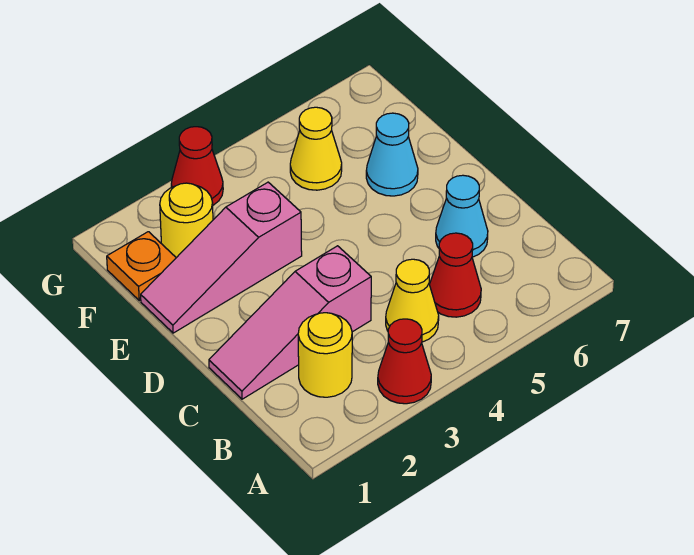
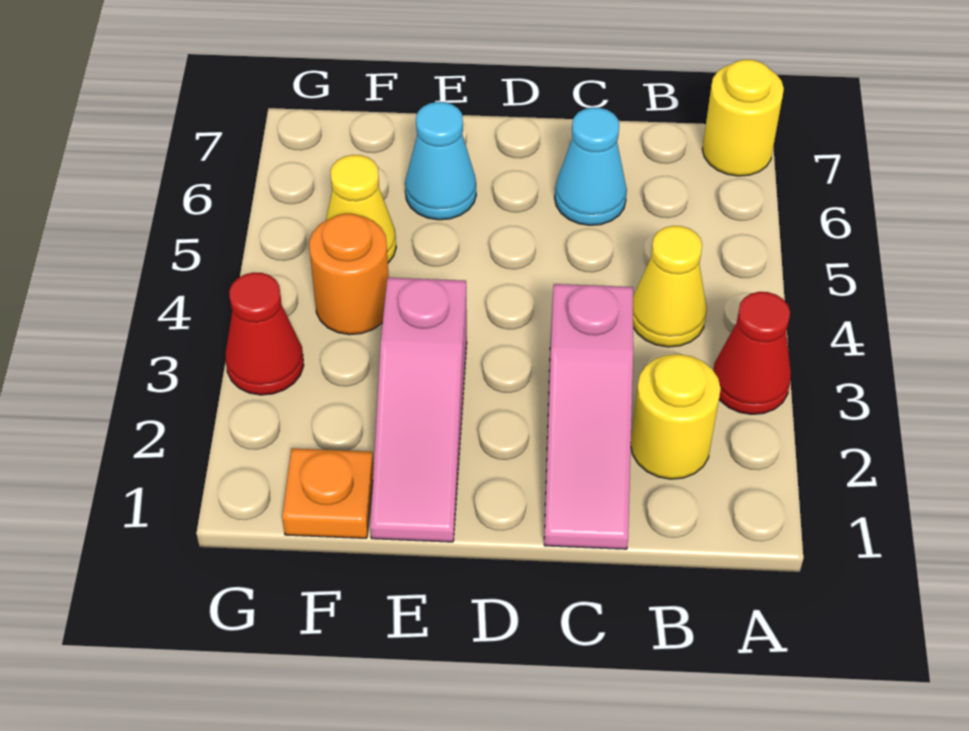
red cone B5 level 1 -> none
yellow round brick F2 level 1 -> yellow round brick A7 level 1
none -> orange round brick F4 level 1

